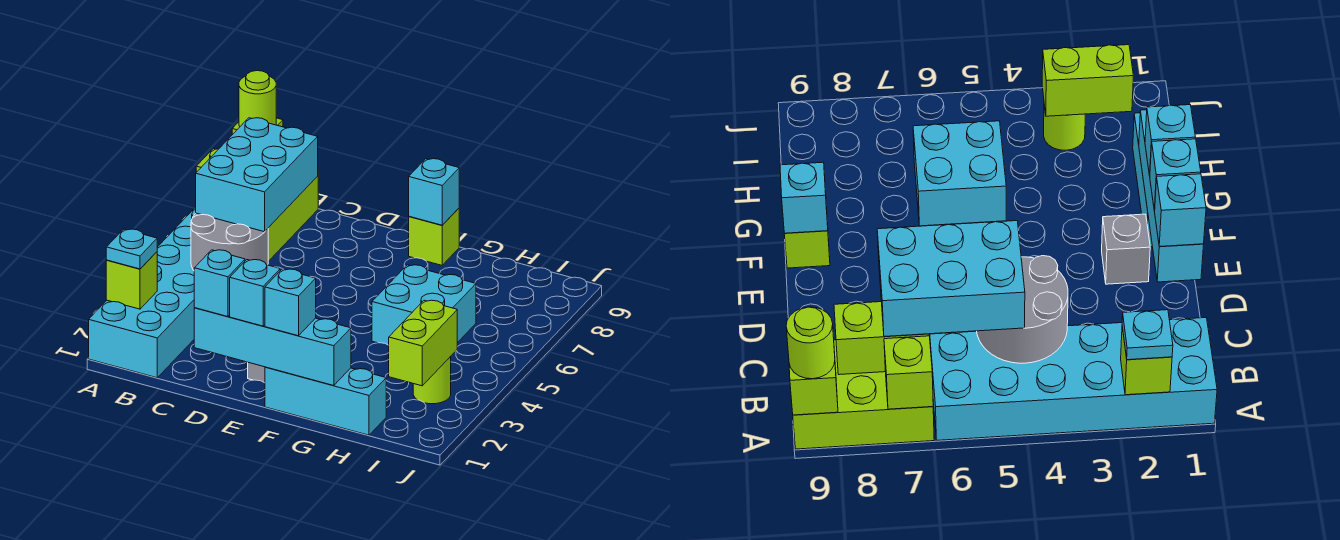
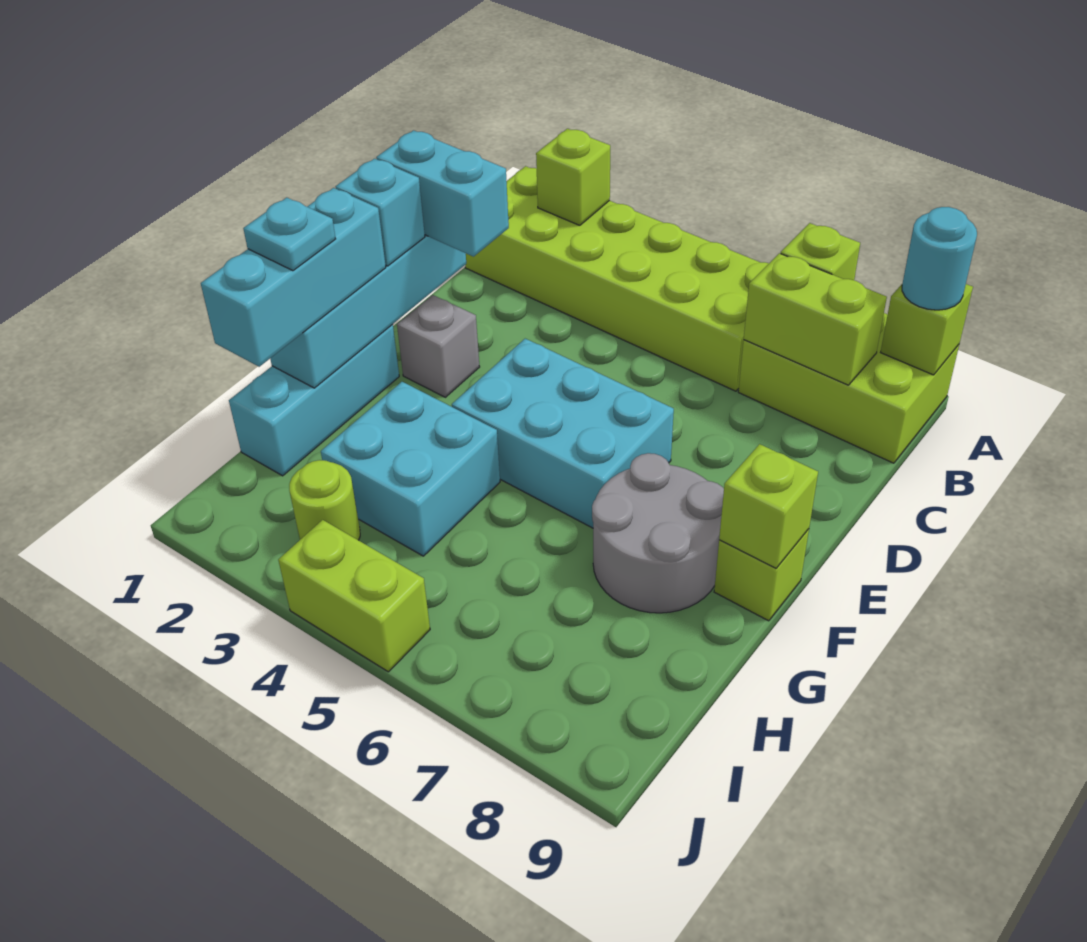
cyan brick A1:B6 level 1 -> lime brick A1:B6 level 1
cyan plate A2 level 3 -> cyan plate G1 level 4
lime round brick A9 level 3 -> cyan round brick A9 level 3
grey round brick B4:C5 level 2 -> grey round brick F7:G8 level 1
cyan brick B5:C7 level 3 -> cyan brick E4:F6 level 1
cyan brick D1 level 3 -> cyan brick D1:D2 level 3
cyan brick F1 level 3 -> cyan brick F1:H1 level 3
cyan brick F9 level 2 -> lime brick F9 level 2
cyan brick G5:H6 level 1 -> cyan brick G3:H4 level 1
lime brick I2:I3 level 2 -> lime brick J4:J5 level 1

